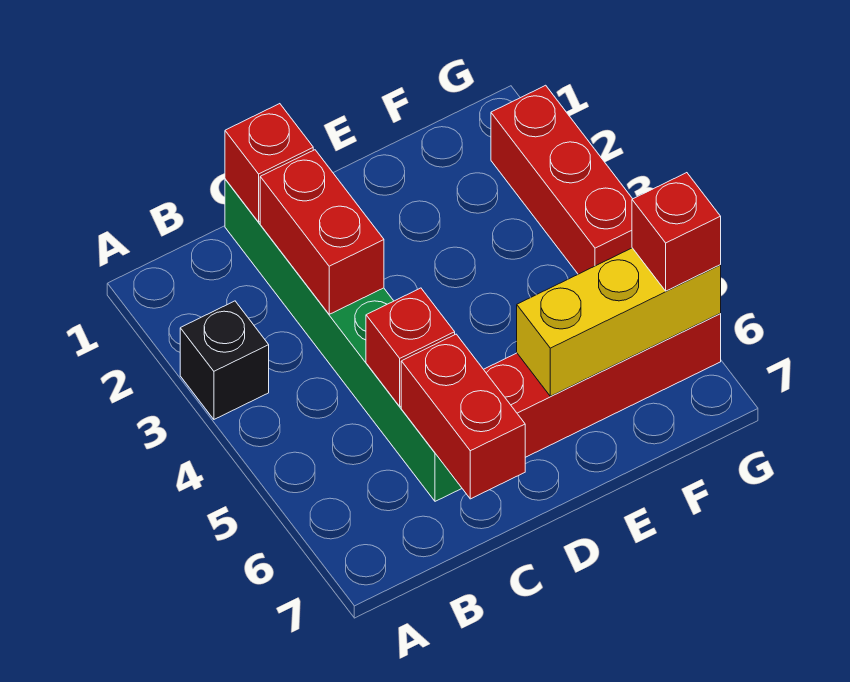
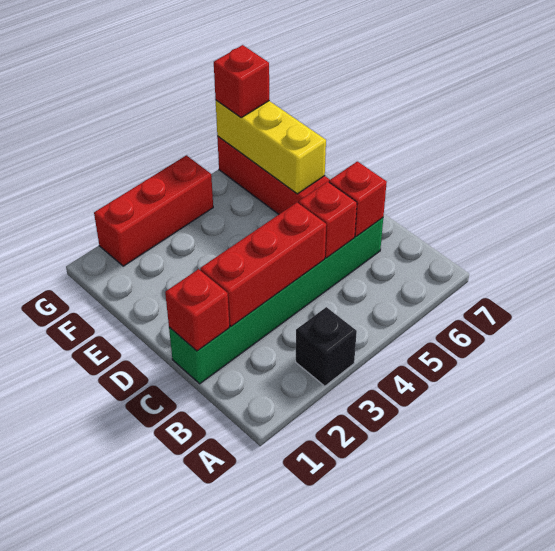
red brick C2:C3 level 2 -> red brick C2:C4 level 2
red brick C6:C7 level 2 -> red brick C6 level 2

